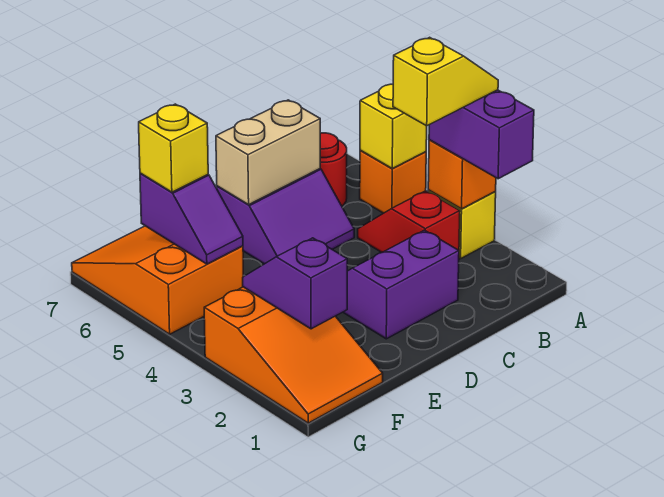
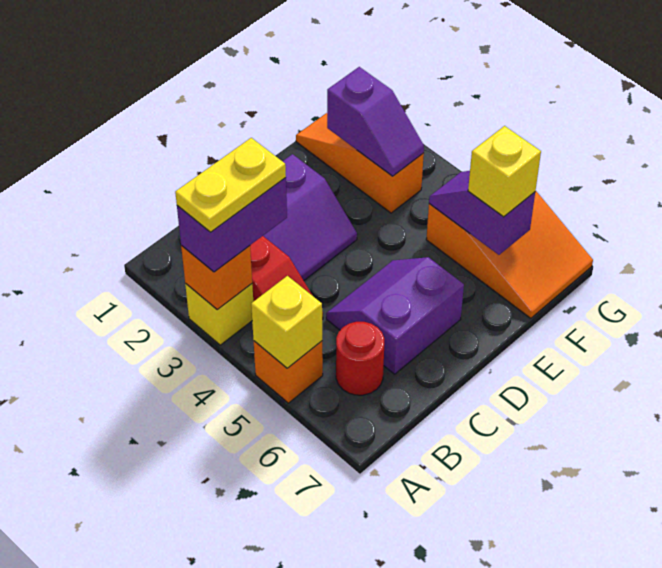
purple brick A2:A3 level 3 -> purple brick A3:B3 level 3
yellow slope A3:B3 level 4 top B -> yellow plate A3:B3 level 4
tan brick C6:D6 level 2 -> none
orange slope F1:G3 level 1 top 3 -> orange slope F1:F3 level 1 top 3

